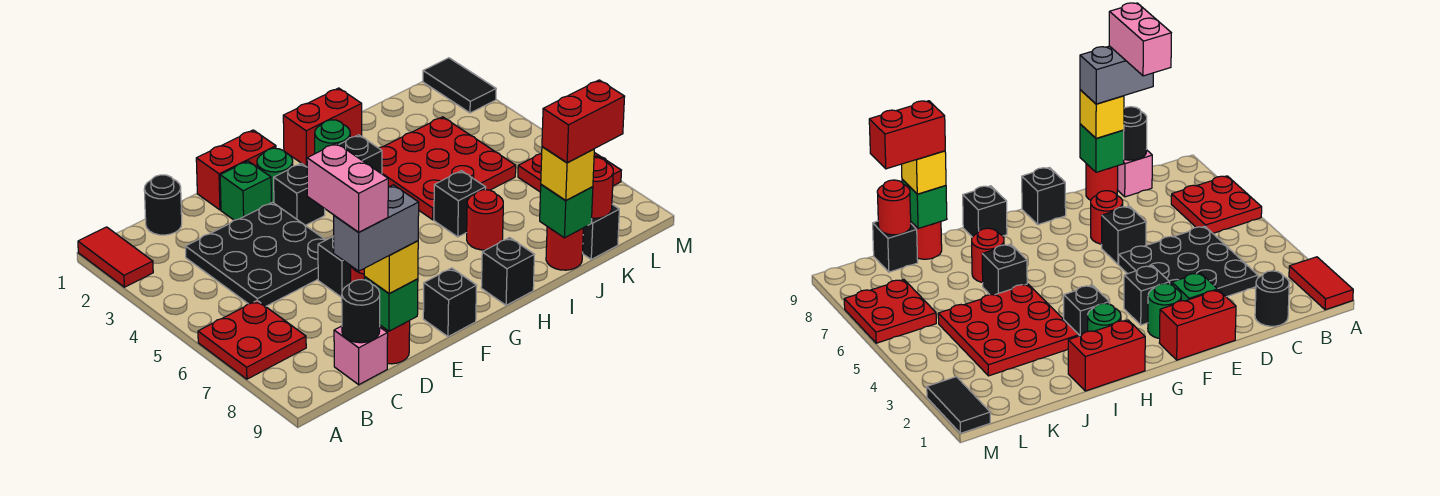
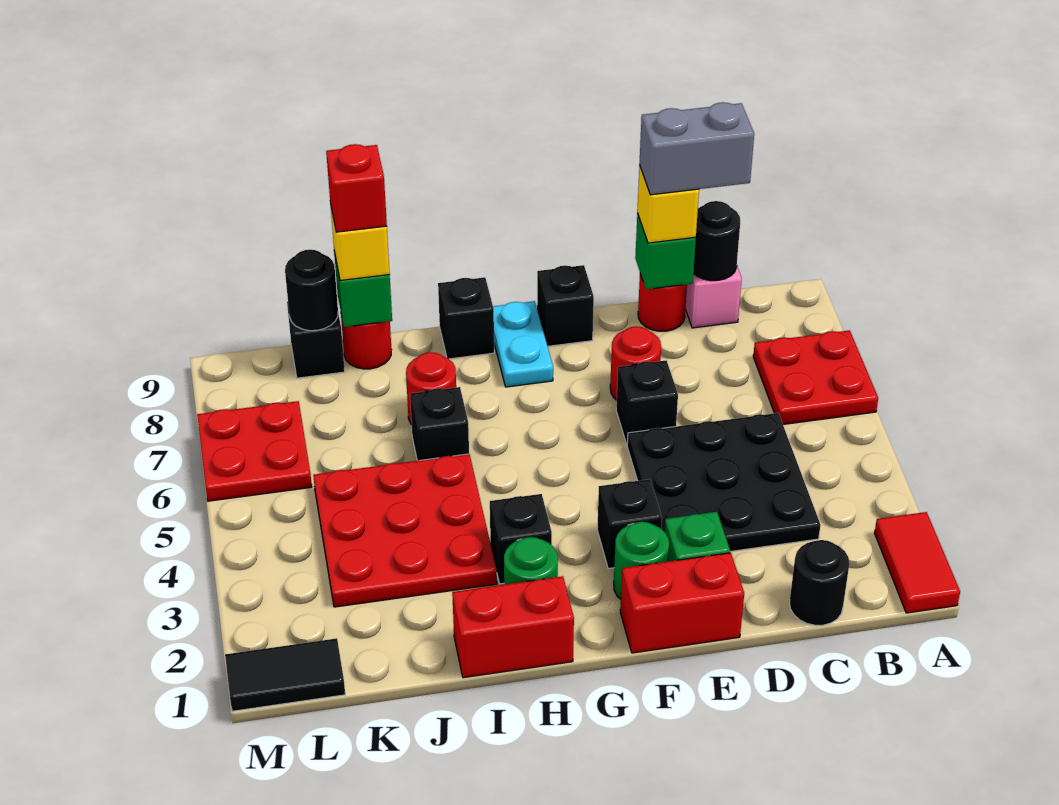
pink brick C8:C9 level 5 -> none
none -> cyan plate G8:G9 level 1
red brick J9:K9 level 4 -> red brick J9 level 4
red round brick K9 level 2 -> black round brick K9 level 2
black tile M1:M2 level 1 -> black tile L1:M1 level 1

